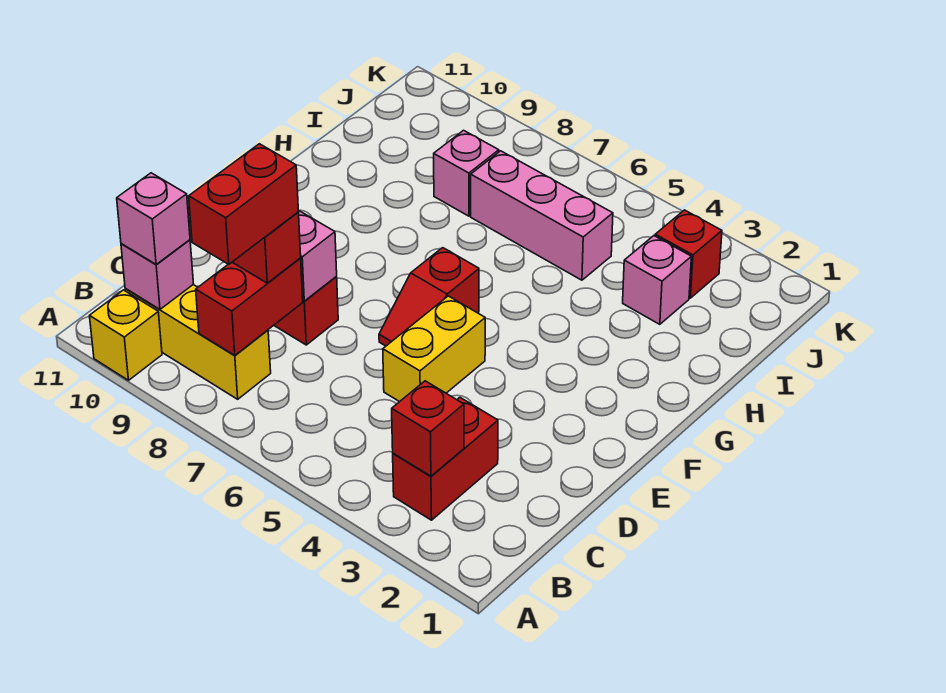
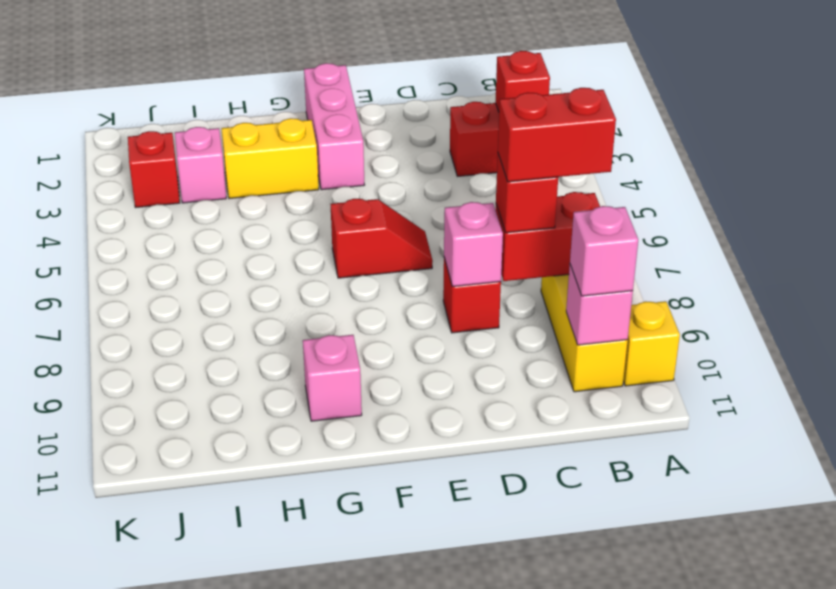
yellow brick D5:E5 level 1 -> yellow brick G3:H3 level 1
pink brick I5:I7 level 1 -> pink brick F1:F3 level 1
pink brick I8 level 1 -> pink brick G10 level 1

